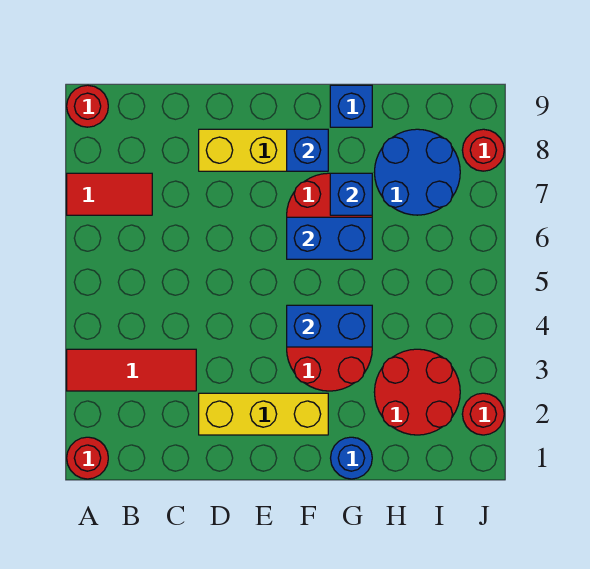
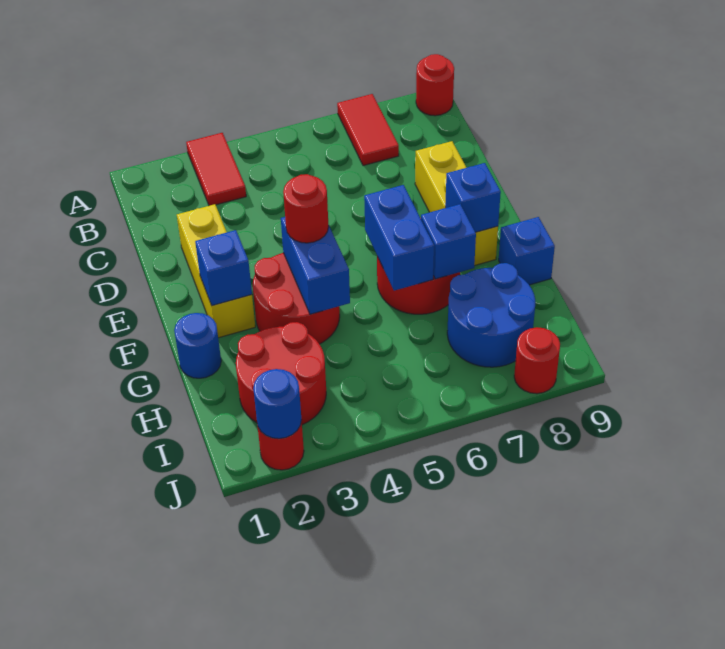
red round brick A1 level 1 -> red round brick F4 level 3
red tile A3:C3 level 1 -> red tile A3:B3 level 1
none -> blue brick F2 level 2
none -> blue round brick J2 level 2

